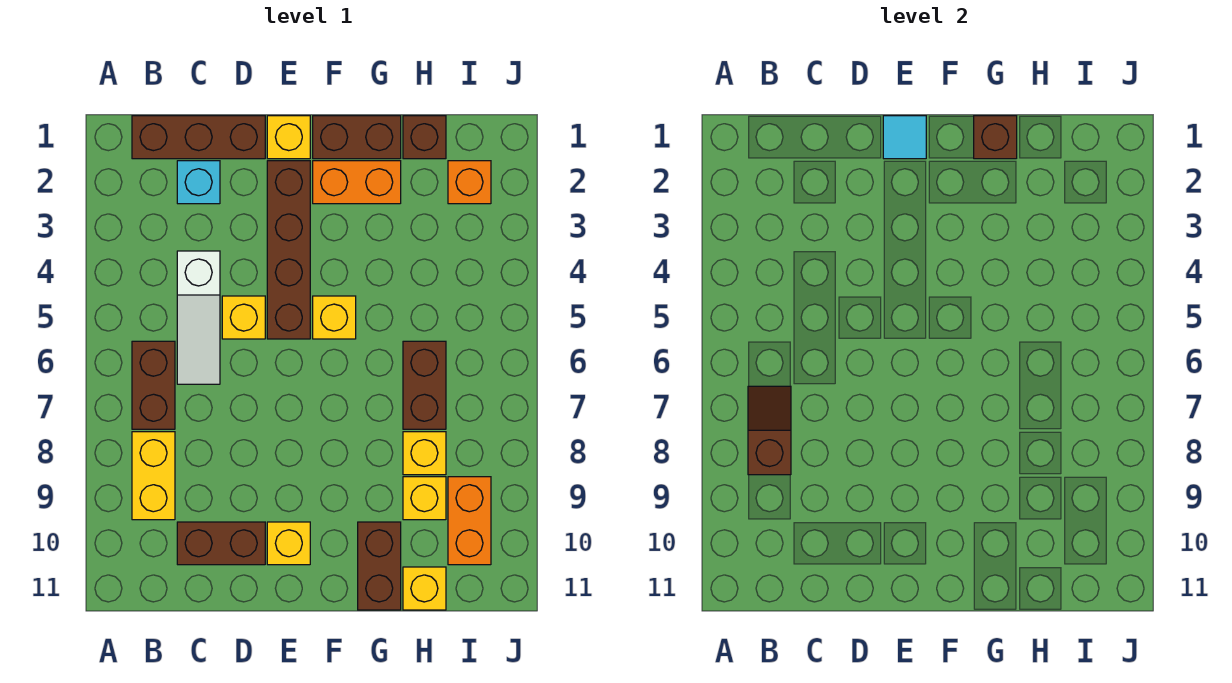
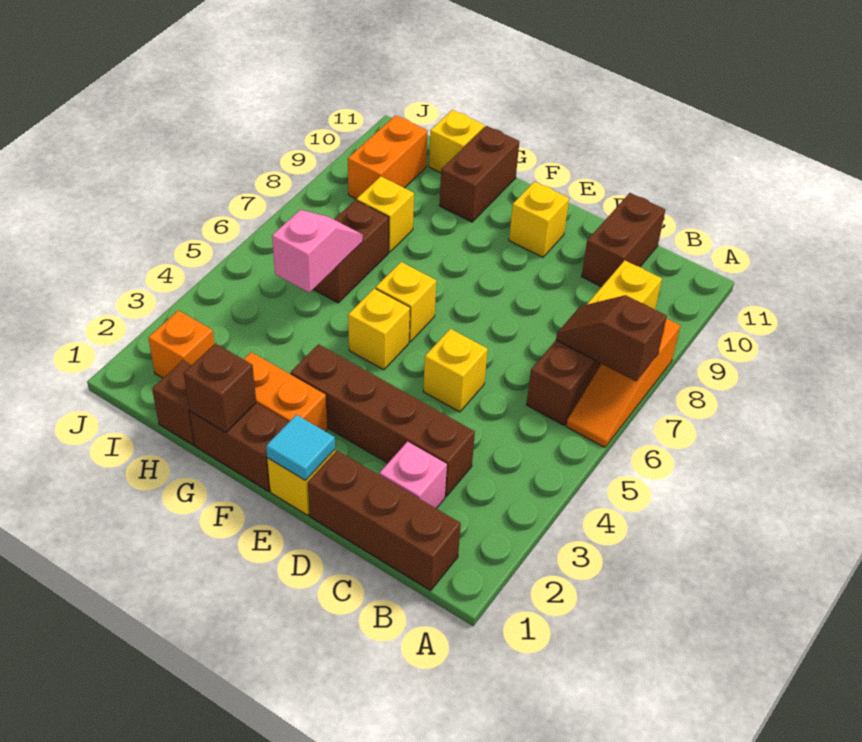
none -> orange slope A6:A8 level 1 top 8
brown slope B7:B8 level 2 top 8 -> brown slope A7:B7 level 2 top A
cyan brick C2 level 1 -> pink brick C2 level 1
white slope C4:C6 level 1 top 4 -> none
brown brick C10:D10 level 1 -> brown brick C10:C11 level 1
brown brick E2:E5 level 1 -> brown brick C3:F3 level 1
none -> pink slope H5:H6 level 2 top 5
yellow brick H9 level 1 -> yellow brick F6 level 1

